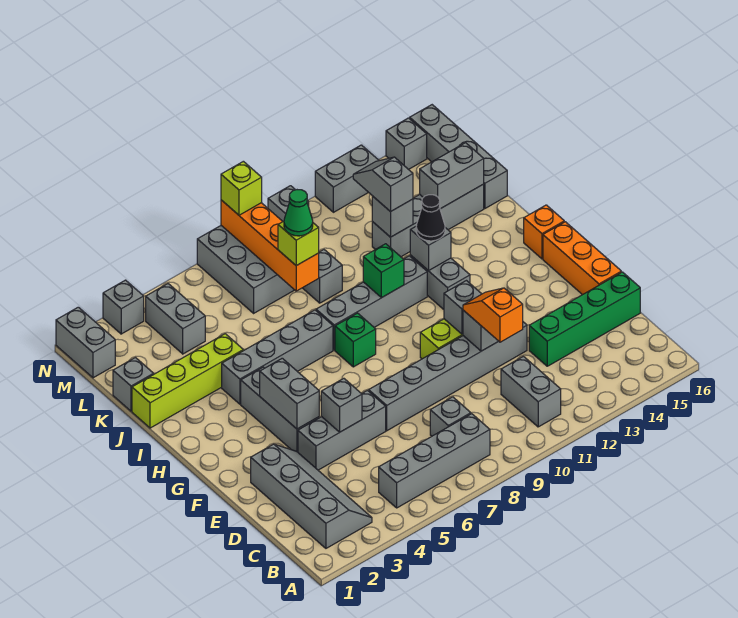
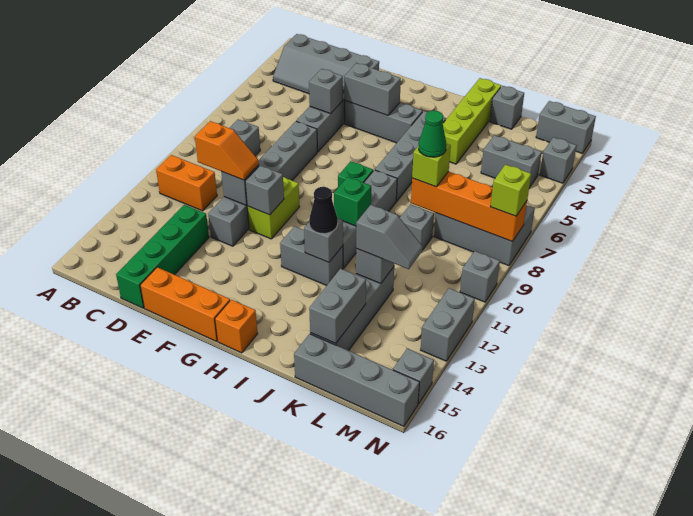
grey brick B5:B8 level 1 -> none
grey brick B11:C11 level 1 -> orange brick B11:C11 level 1

